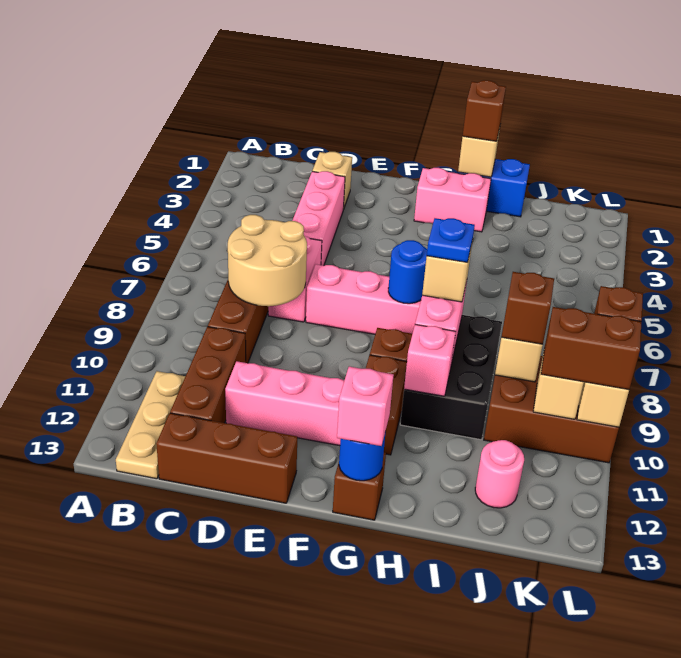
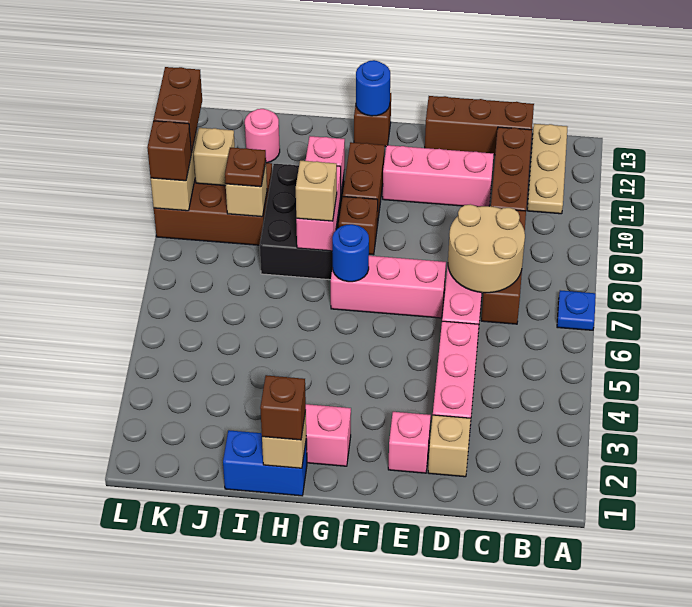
pink brick G13 level 3 -> pink brick E2 level 1
blue plate H8 level 4 -> blue plate A7 level 1
brown brick J9 level 3 -> brown plate J9 level 3
brown brick K10:L10 level 3 -> brown brick L10:L11 level 3

